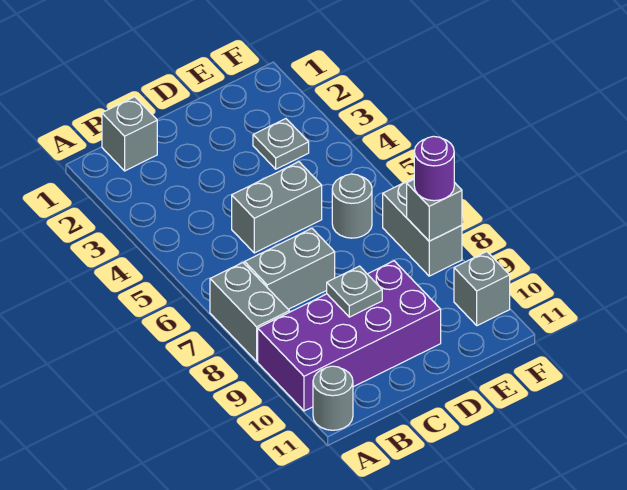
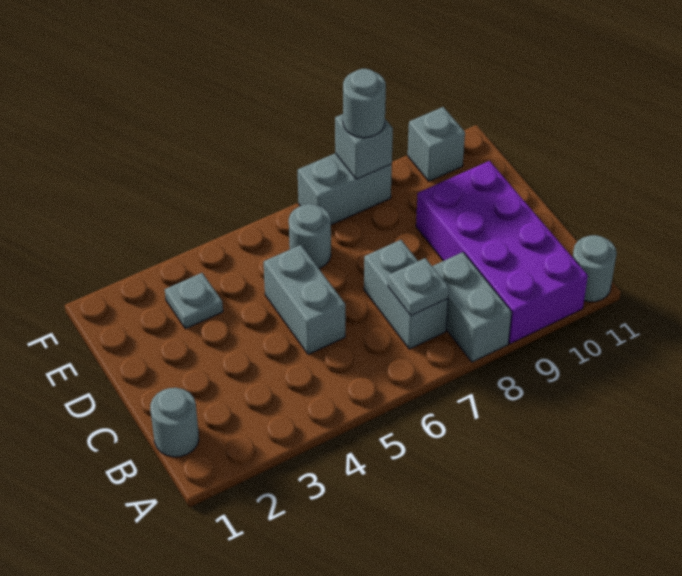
grey brick A7:A8 level 1 -> grey brick A8:B8 level 1
grey brick B1 level 1 -> grey round brick B1 level 1
grey plate C9 level 2 -> grey plate B7 level 2
purple round brick F8 level 3 -> grey round brick F8 level 3

